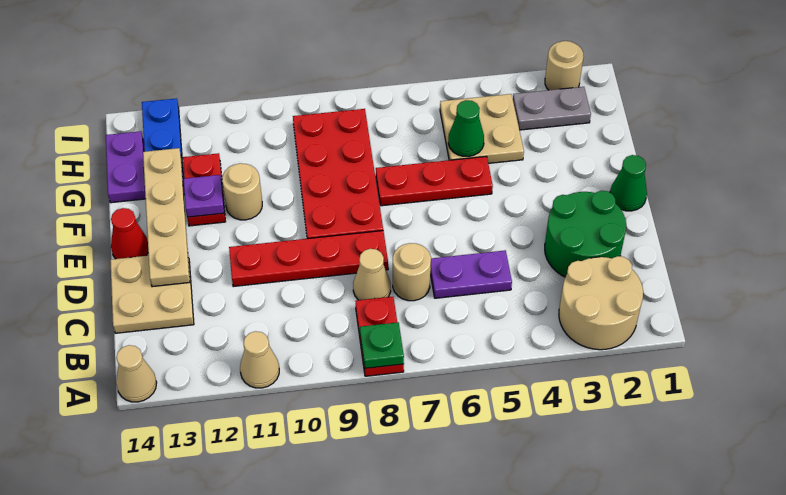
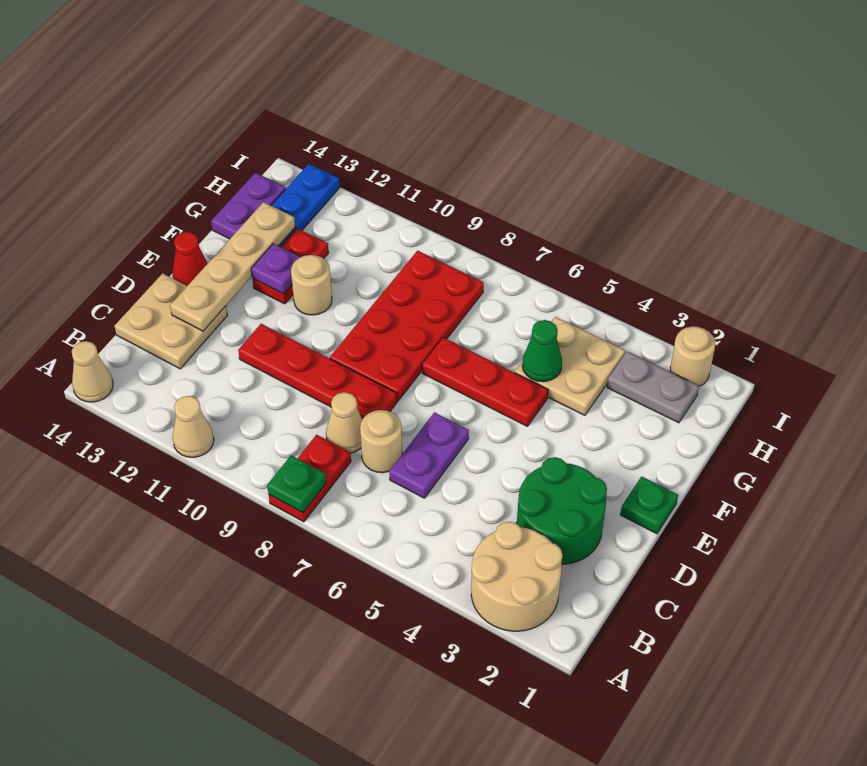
purple plate C5:C6 level 1 -> purple plate C6:D6 level 1
green cone E1 level 1 -> green plate E1 level 1

